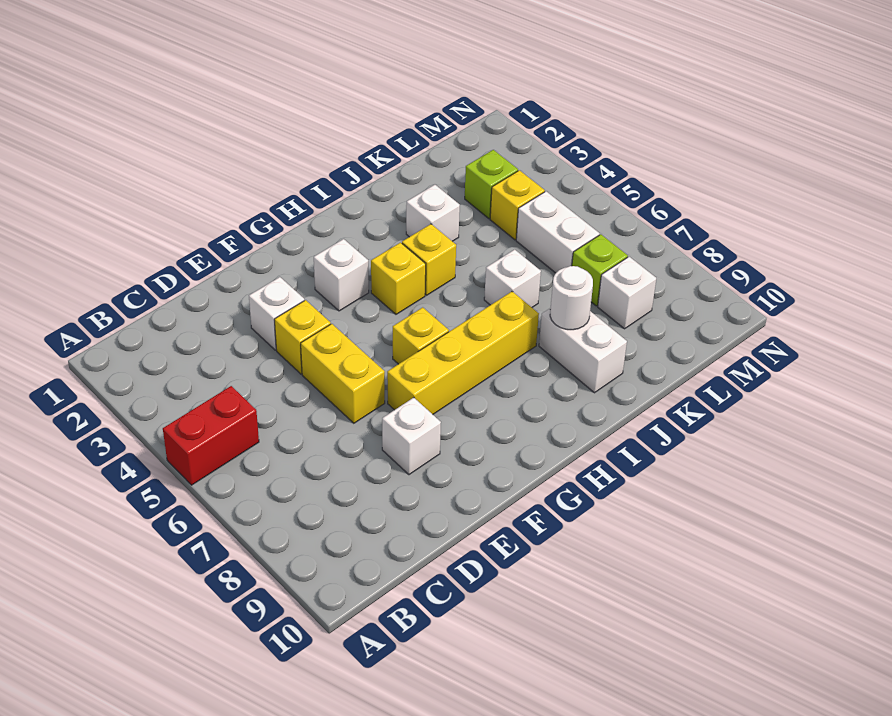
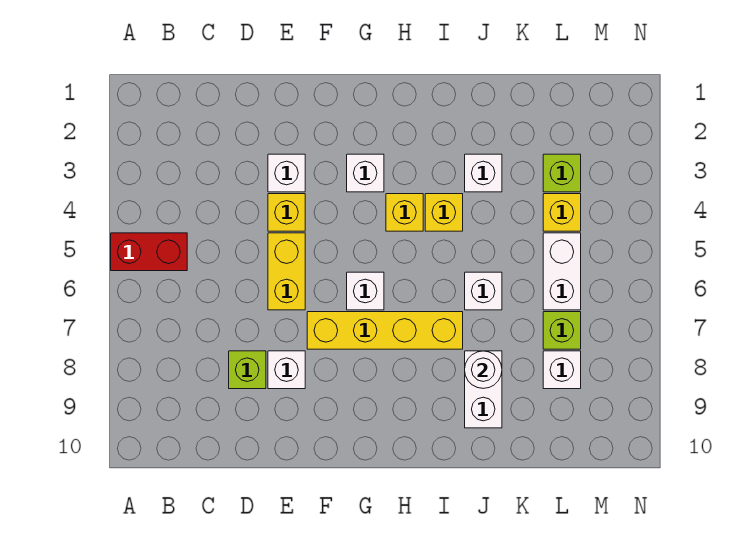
none -> lime brick D8 level 1
yellow brick G6 level 1 -> white brick G6 level 1

